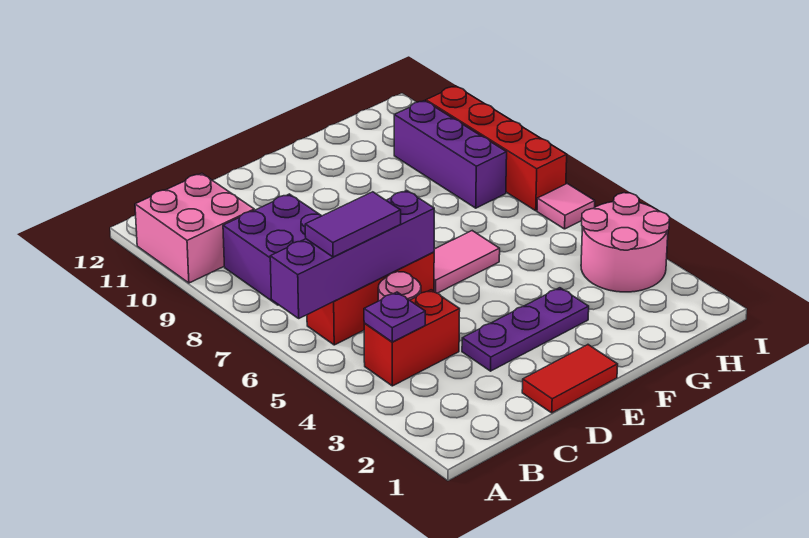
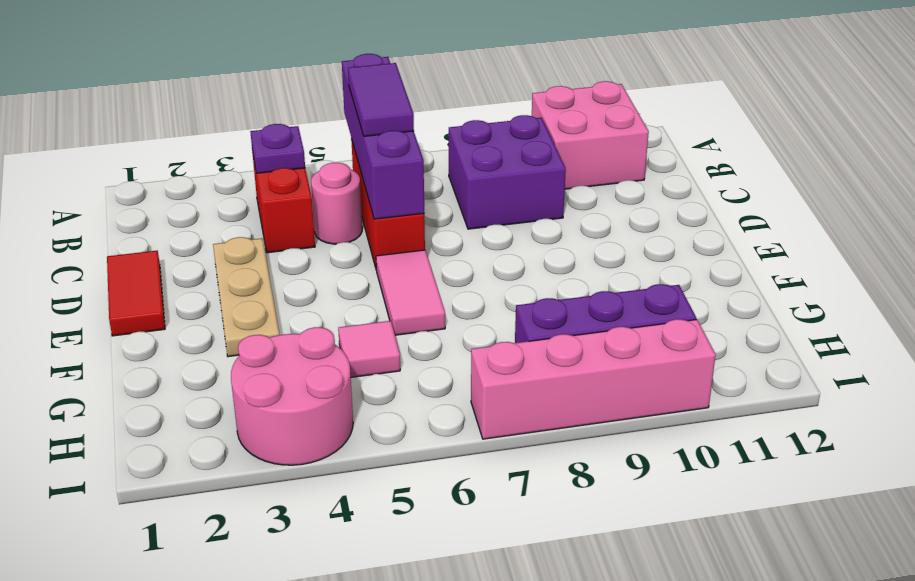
purple plate D3:F3 level 1 -> tan plate D3:F3 level 1
pink tile I6 level 1 -> pink tile G5 level 1
red brick I7:I10 level 1 -> pink brick I7:I10 level 1

